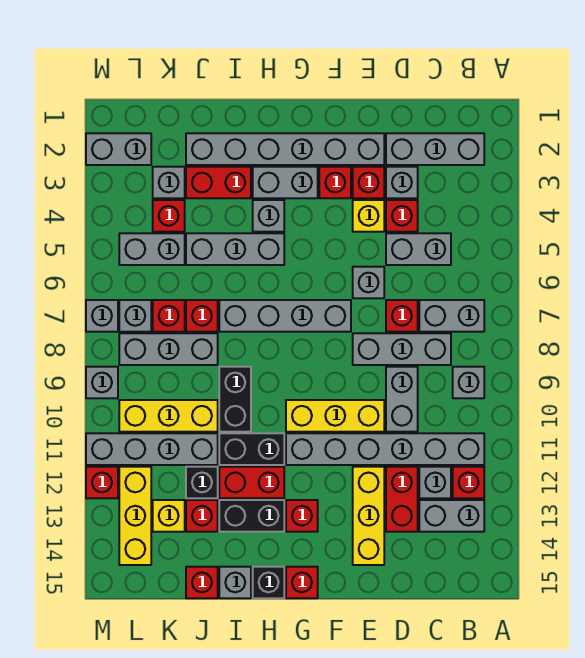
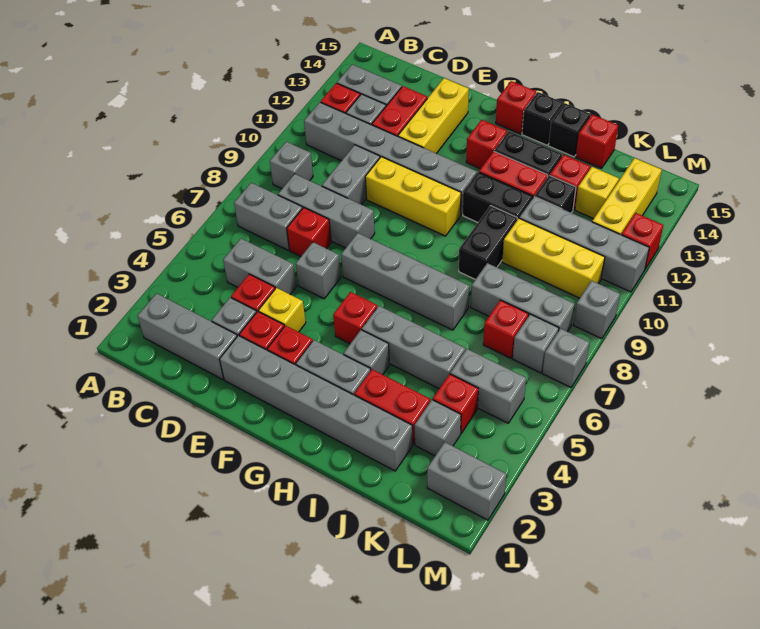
grey brick I15 level 1 -> black brick I15 level 1
red brick J7 level 1 -> red brick G5 level 1

